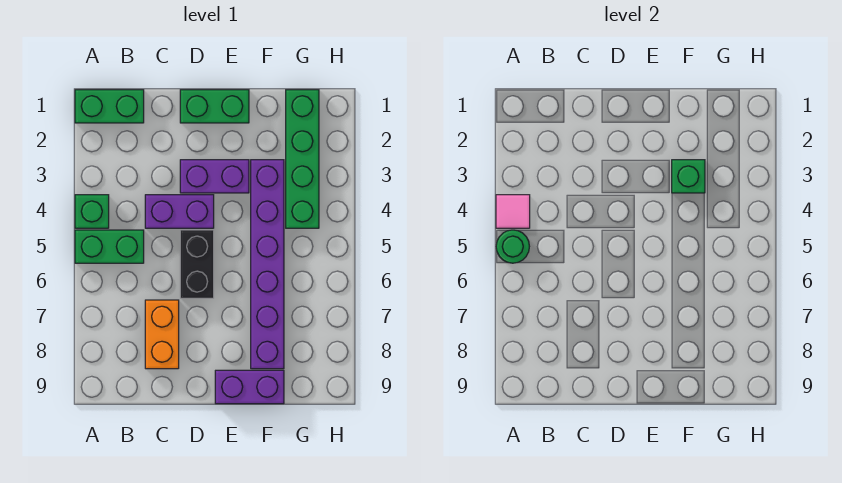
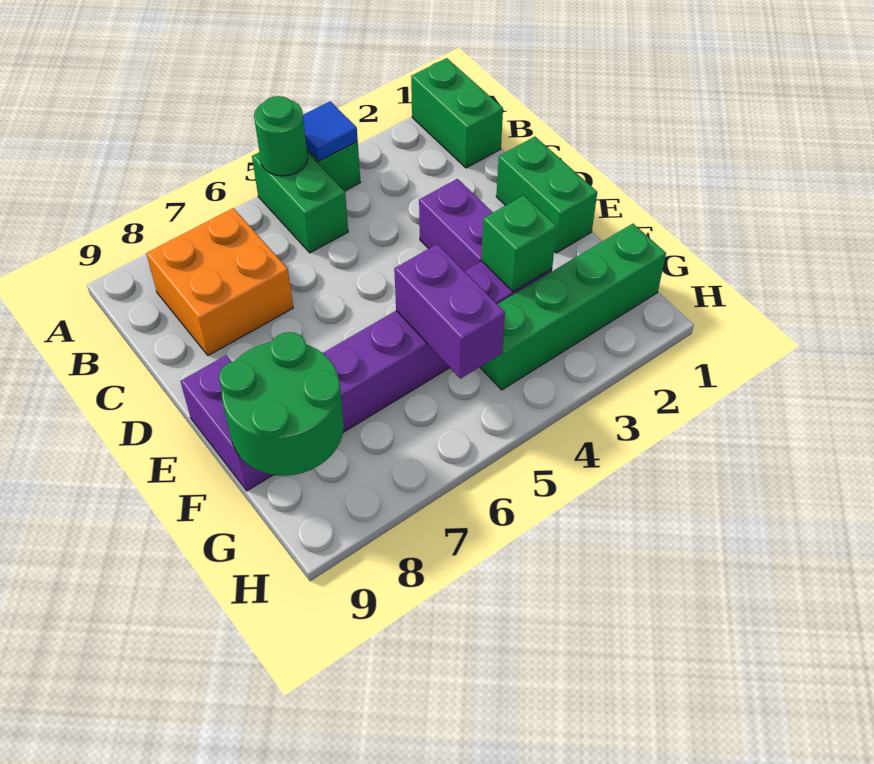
pink tile A4 level 2 -> blue tile A4 level 2
purple brick C4:D4 level 1 -> purple brick F5:G5 level 2
orange brick C7:C8 level 1 -> orange brick B7:C8 level 1
black brick D5:D6 level 1 -> none
none -> green round brick F8:G9 level 2

